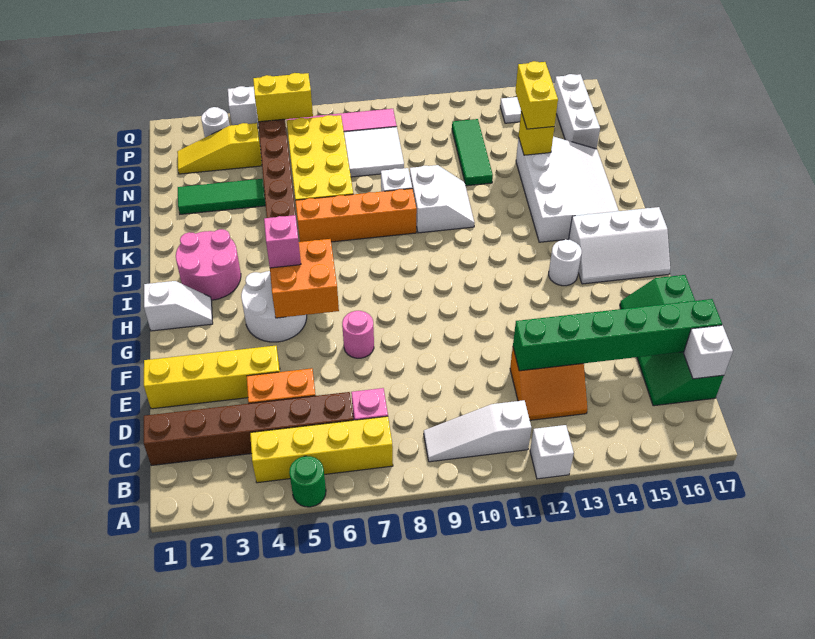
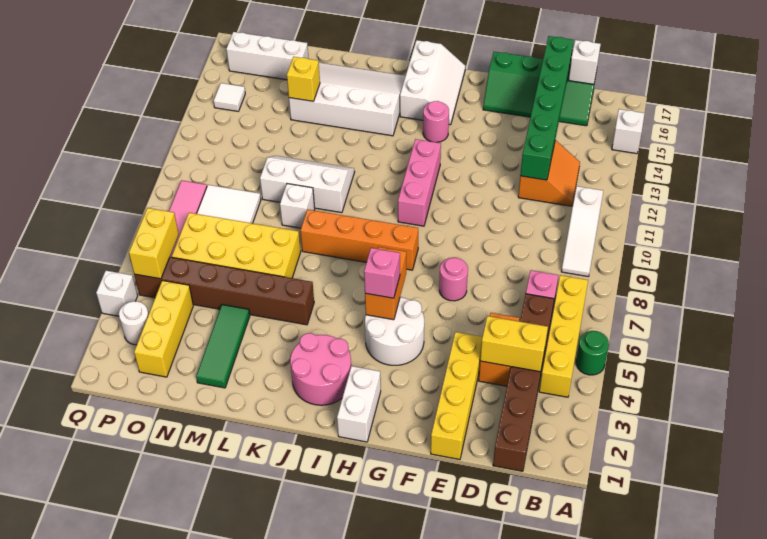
white brick A12 level 1 -> white brick A15 level 1
orange brick G5:H6 level 2 -> orange brick H5:H6 level 2
white slope H1:H2 level 1 top 1 -> white brick H1:H2 level 1
none -> pink brick H10:H12 level 1
white round brick H14 level 1 -> pink round brick H14 level 1
orange brick K6:K9 level 1 -> orange brick H8:K8 level 1
white slope K10:L11 level 1 top 10 -> white slope K10:M11 level 1 top 10
green tile M12:O12 level 1 -> none
yellow brick M14:N14 level 3 -> yellow brick C4:D4 level 2
yellow slope O2:O4 level 1 top 4 -> yellow brick O2:O4 level 1

